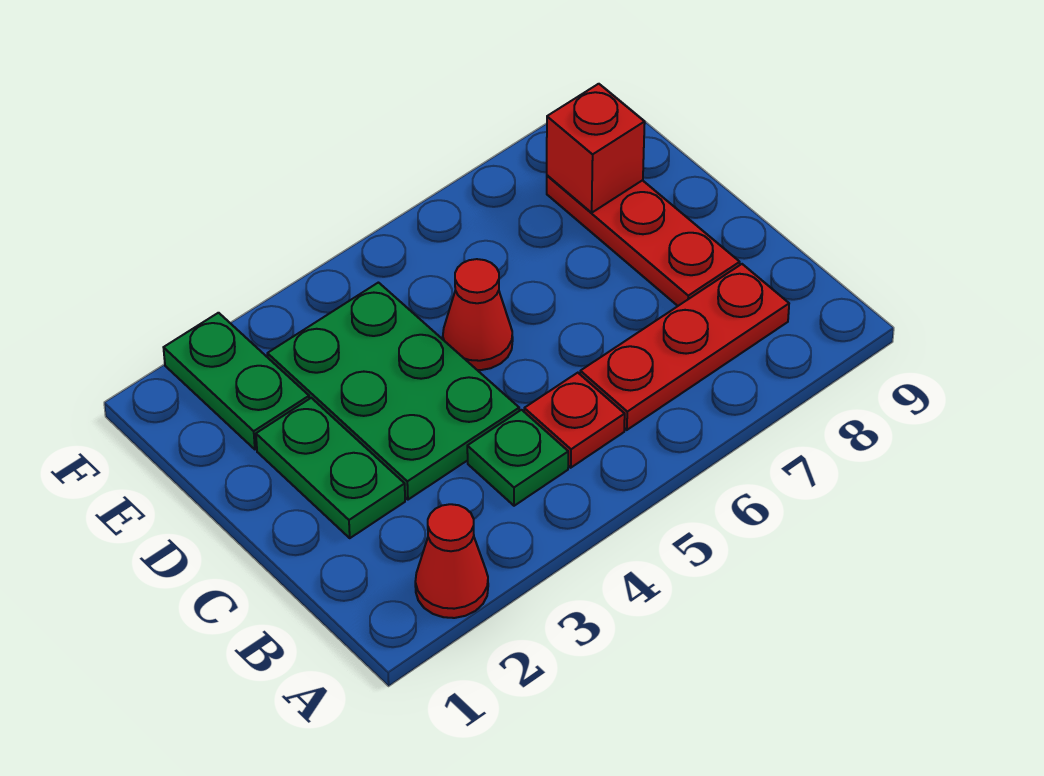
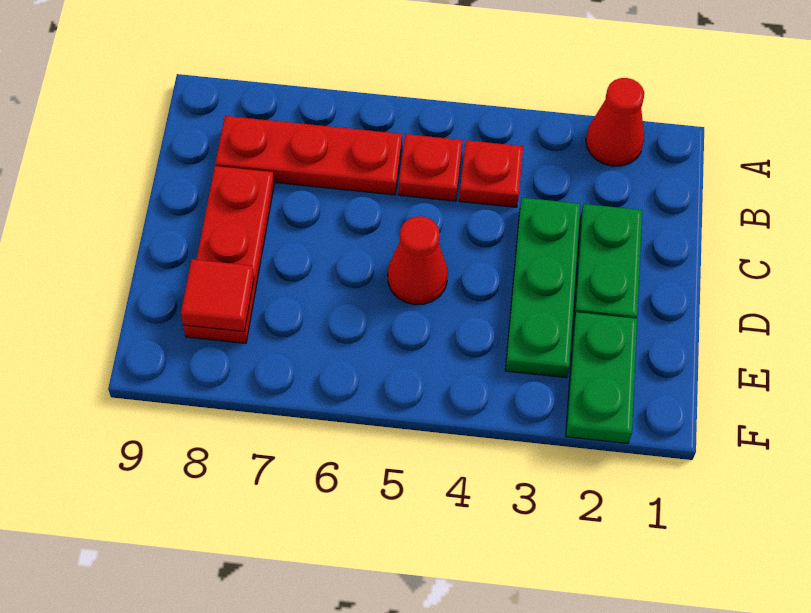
green plate B4 level 1 -> red plate B4 level 1
green plate C3:E4 level 1 -> green plate C3:E3 level 1
red brick E8 level 2 -> red tile E8 level 2

